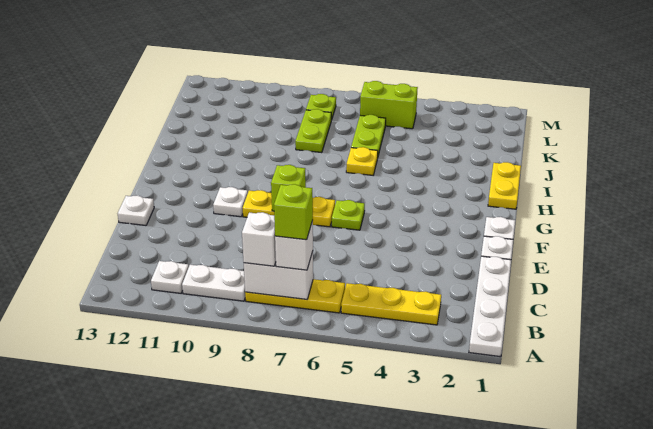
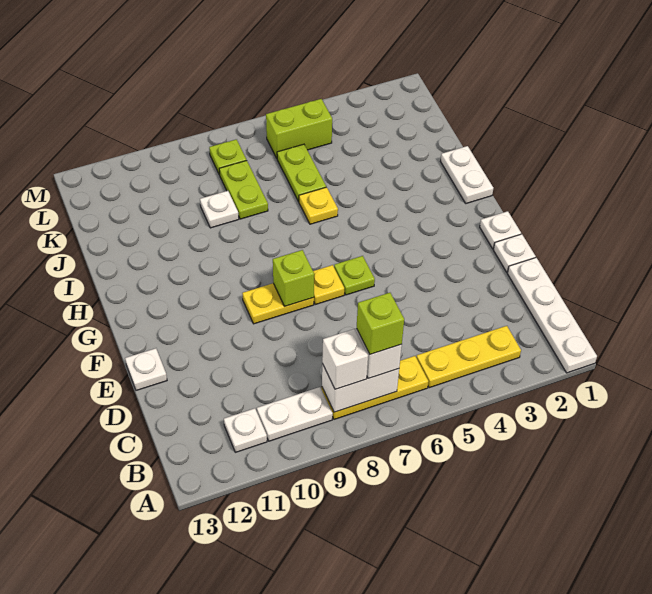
white plate F10 level 1 -> white plate J9 level 1
yellow plate H1:I1 level 1 -> white plate H1:I1 level 1

